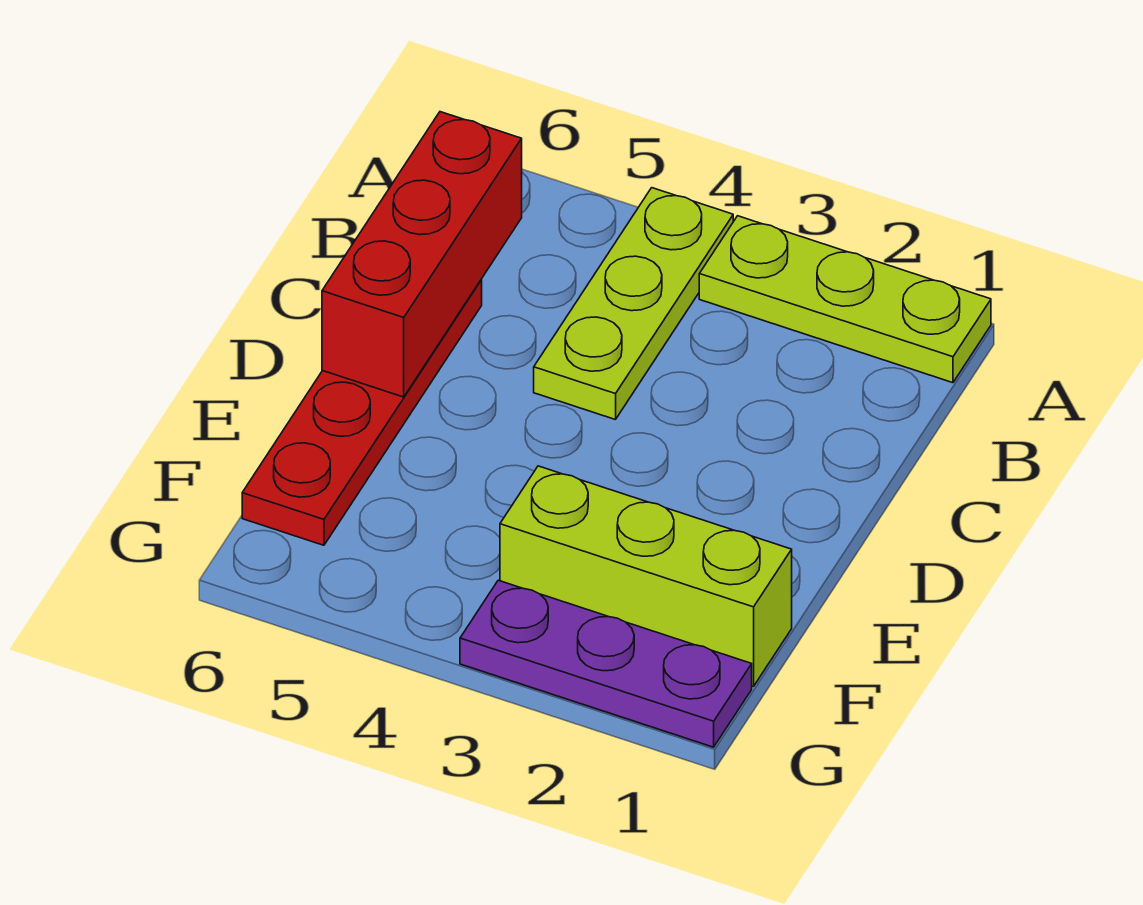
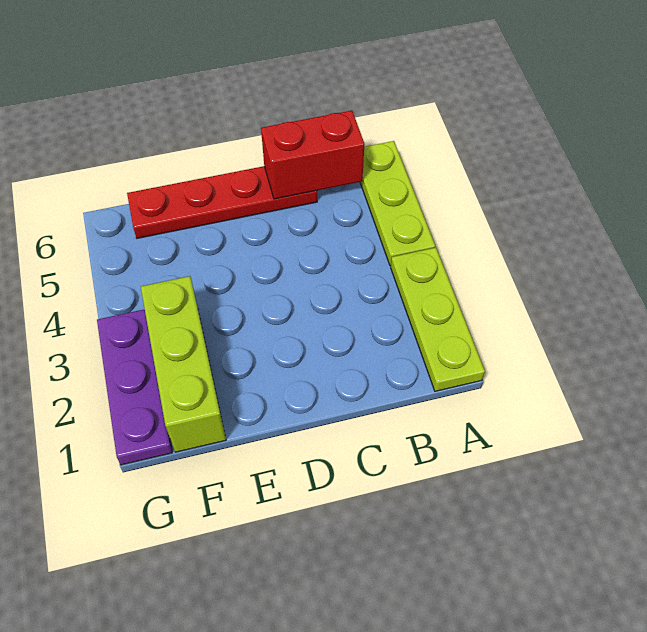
lime plate A4:C4 level 1 -> lime plate A4:A6 level 1
red brick B6:D6 level 2 -> red brick B6:C6 level 2

